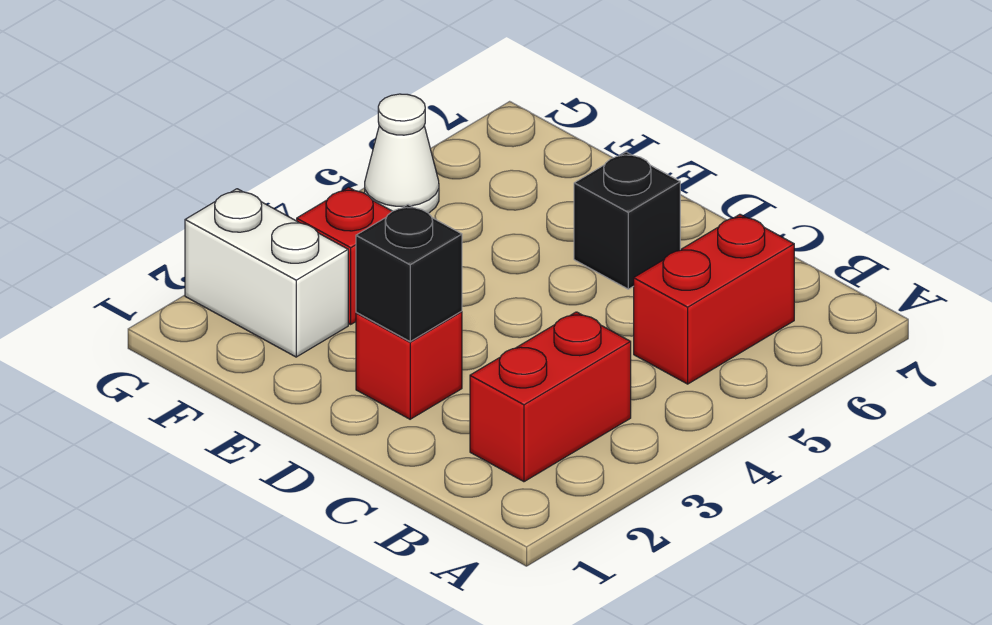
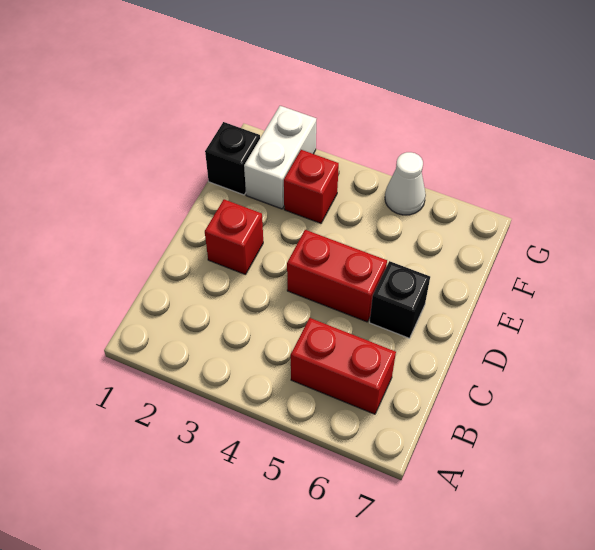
red brick B2:B3 level 1 -> red brick D4:D5 level 1
black brick D2 level 2 -> black brick F1 level 1

